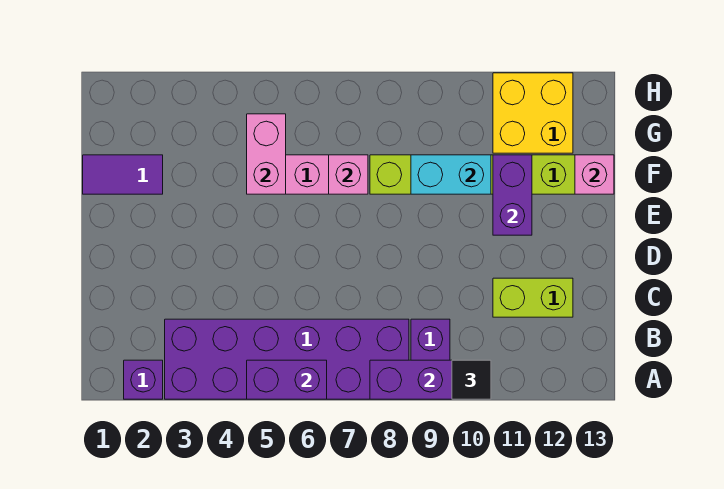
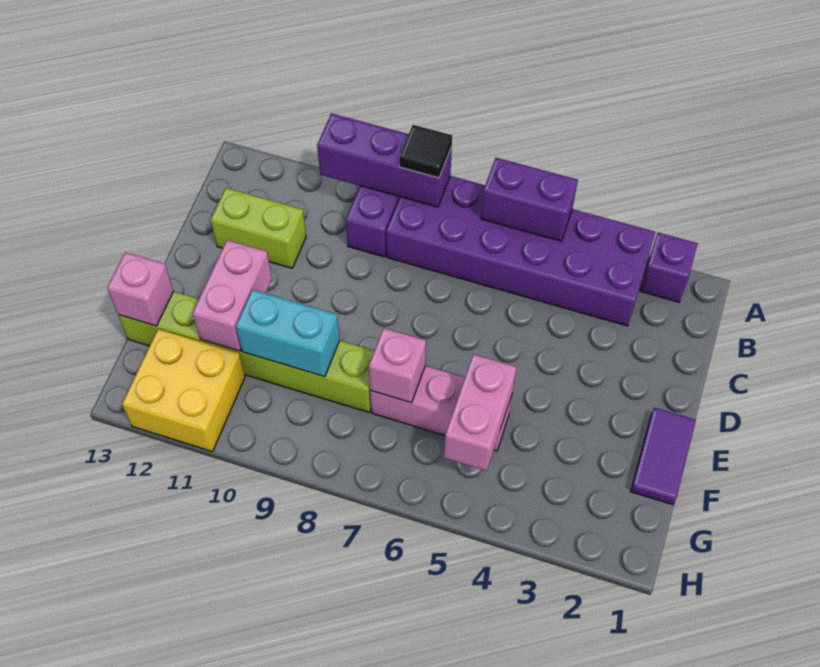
black tile A10 level 3 -> black tile A8 level 3
purple brick E11:F11 level 2 -> pink brick E11:F11 level 2
purple tile F1:F2 level 1 -> purple tile E1:F1 level 1

